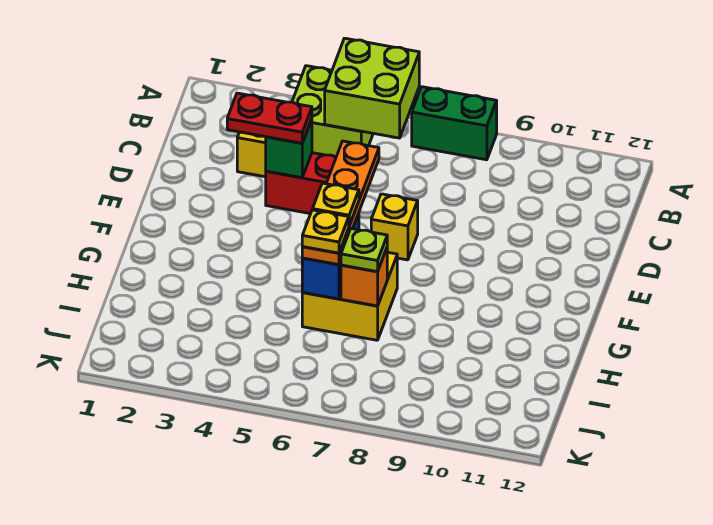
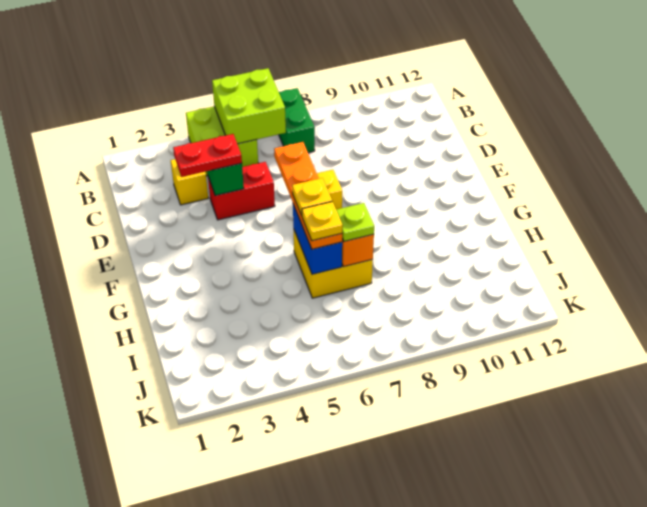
green brick A7:A8 level 1 -> green brick A7:B7 level 1

